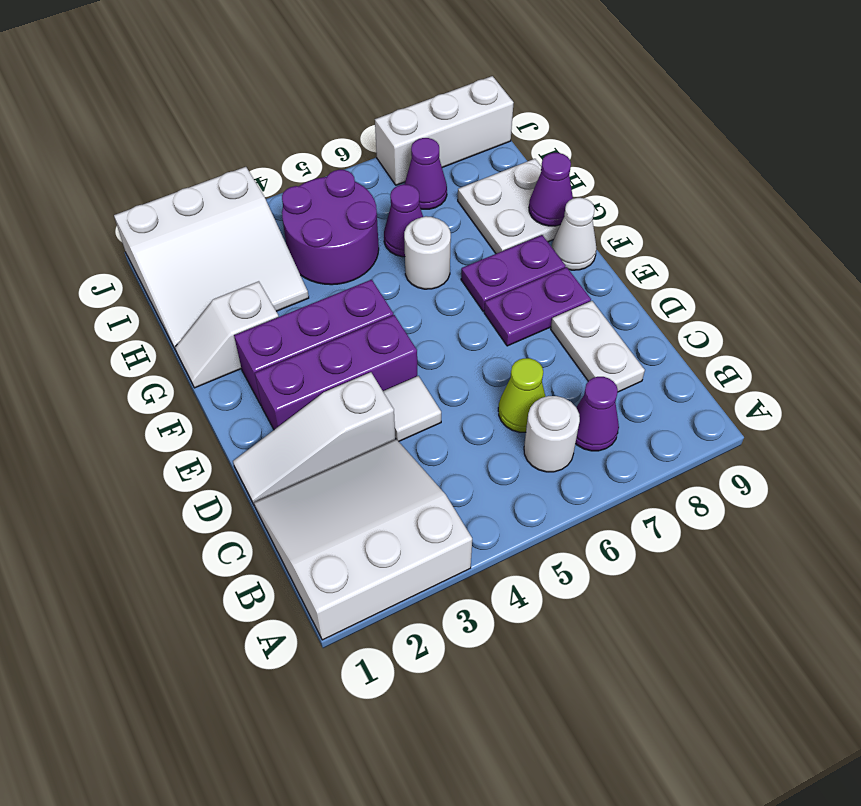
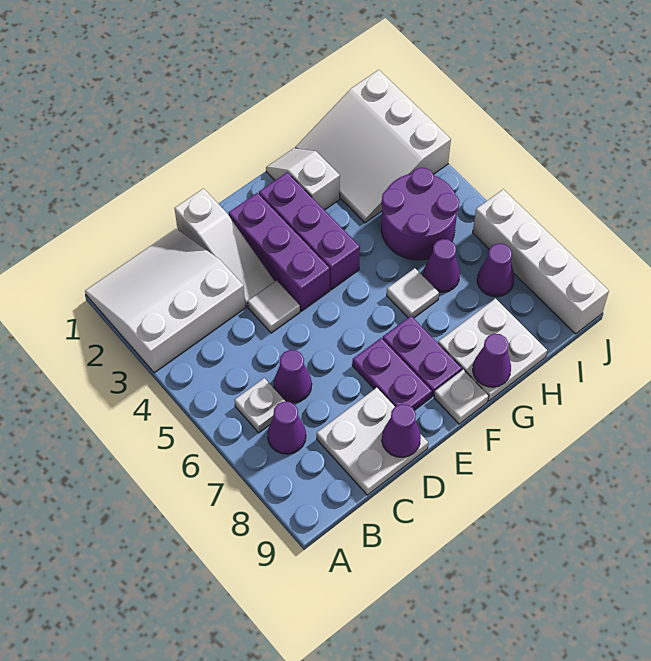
white slope A1:C3 level 1 top A -> white slope A1:C3 level 1 top 3
white round brick B6 level 1 -> white plate B6 level 1
lime cone C6 level 1 -> purple cone C6 level 1
white plate C8:D8 level 1 -> white plate C8:D9 level 1
white slope D1:D3 level 1 top 3 -> white slope D1:D3 level 1 top 1
none -> purple cone D9 level 2
white cone F9 level 1 -> white plate F9 level 1
white round brick G6 level 1 -> white tile G6 level 1
white brick J7:J9 level 1 -> white brick J6:J9 level 1

